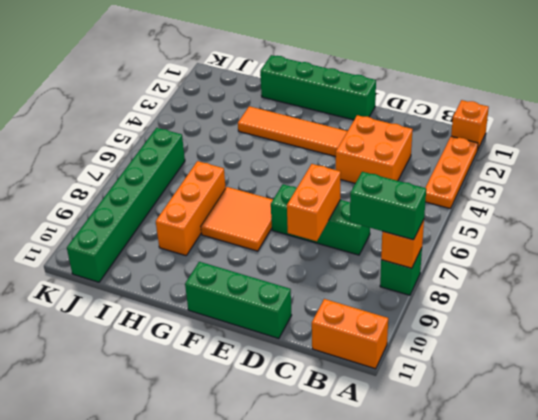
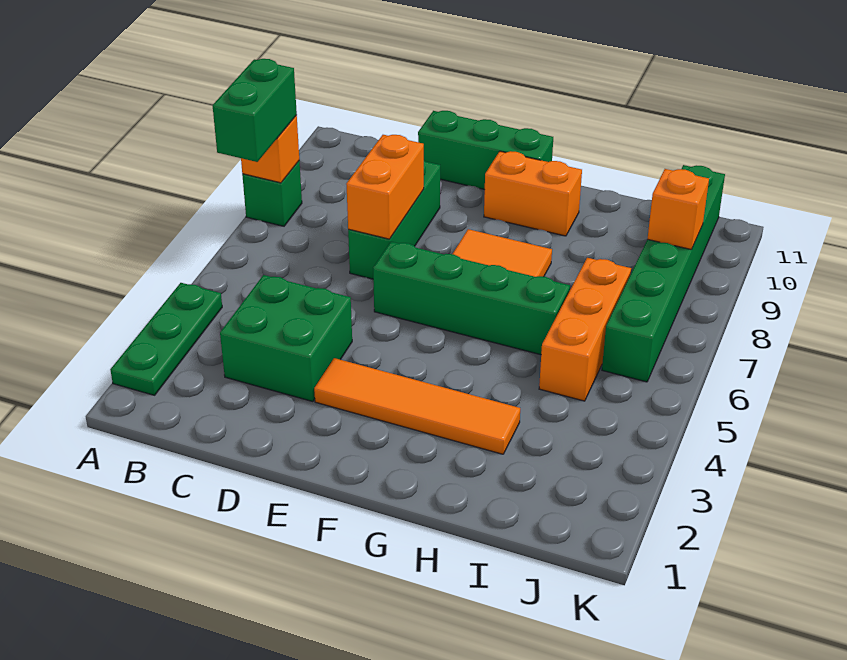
orange brick A1 level 1 -> orange brick J9 level 2
orange plate A2:A4 level 1 -> green plate A2:A4 level 1
green brick A8:B8 level 3 -> green brick A7:A8 level 3
orange brick A11:B11 level 1 -> orange brick F10:G10 level 1
orange brick C3:D4 level 1 -> green brick C3:D4 level 1
green brick C7:E7 level 1 -> green brick D7:D9 level 1
green brick E1:H1 level 1 -> green brick E6:H6 level 1
orange brick H7:H9 level 1 -> orange brick I5:I7 level 1

